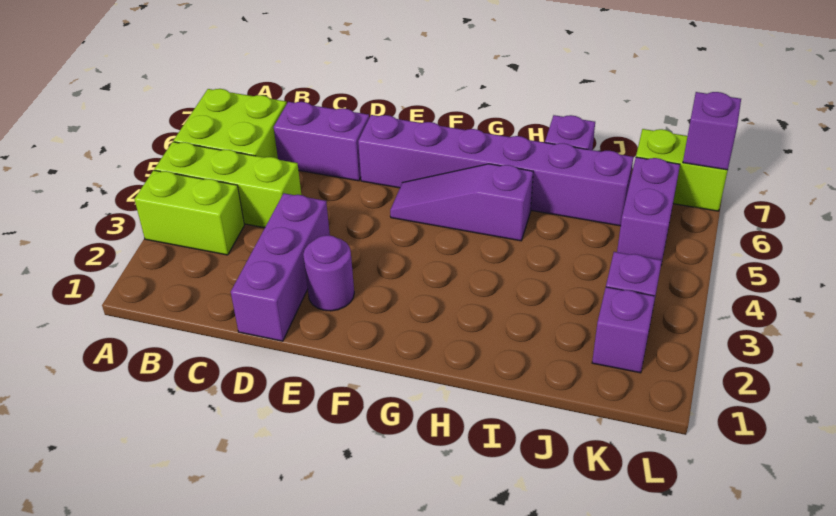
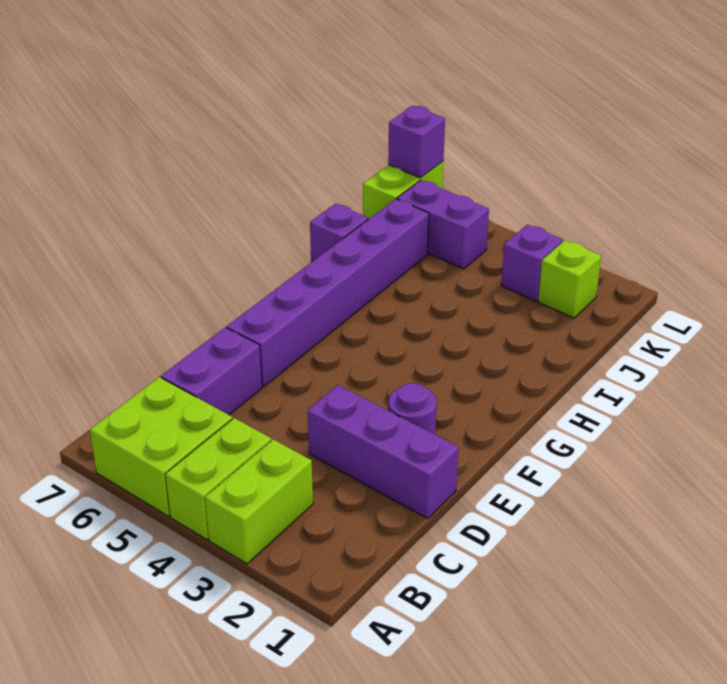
lime brick A4:C4 level 1 -> lime brick A4:B4 level 1
purple slope F5:H5 level 1 top H -> none
purple brick K2 level 1 -> lime brick K2 level 1

